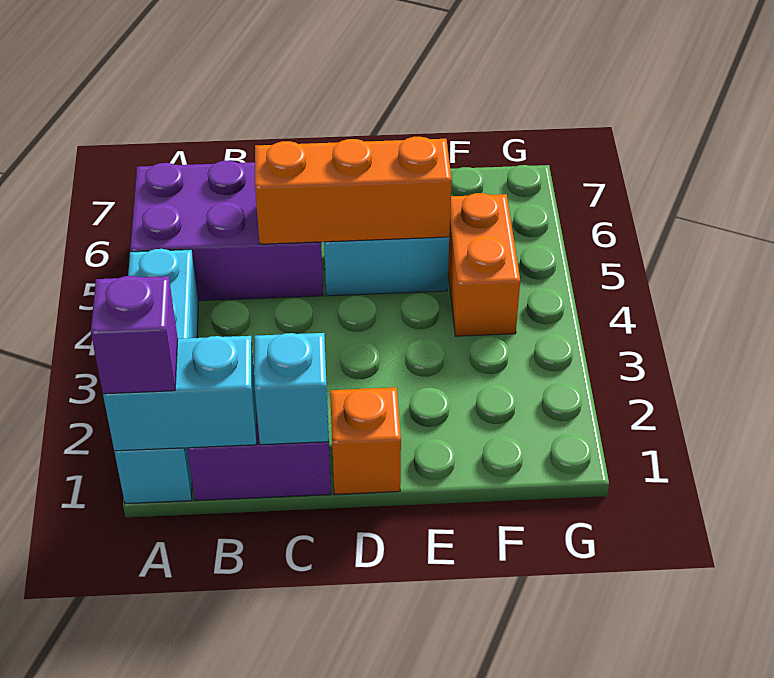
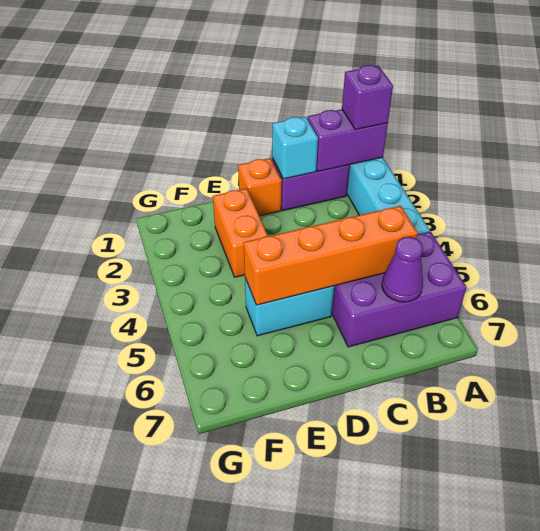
cyan brick A1:B1 level 2 -> purple brick A1:B1 level 2
none -> purple cone B6 level 2
orange brick C5:E5 level 2 -> orange brick B5:E5 level 2
orange brick F4:F5 level 1 -> orange brick E2:E3 level 1

